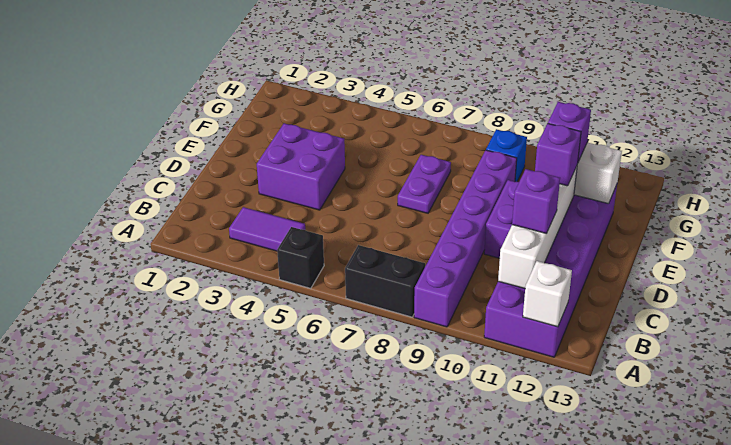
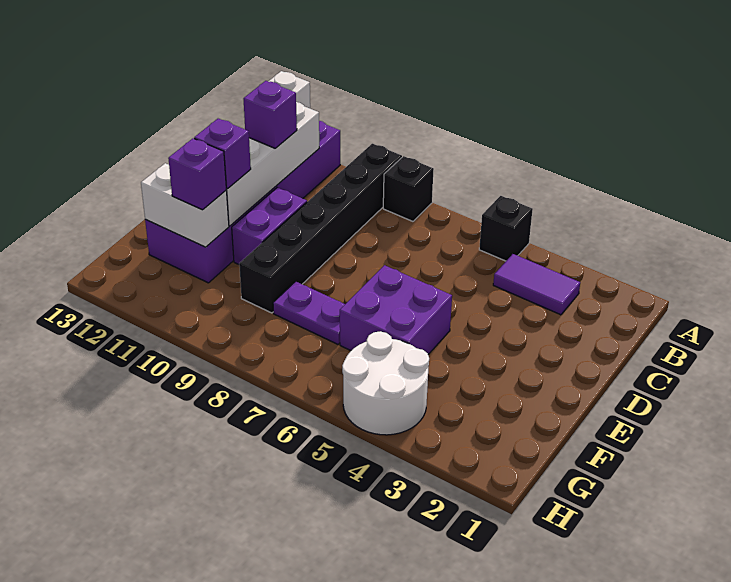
black brick A7:A8 level 1 -> black brick A8 level 1
purple brick A9:F9 level 1 -> black brick A9:F9 level 1
purple brick D3:E4 level 1 -> purple brick E5:F6 level 1
purple plate E7:F7 level 1 -> purple plate F7:F8 level 1
none -> white round brick G4:H5 level 1
blue brick G9 level 1 -> none

